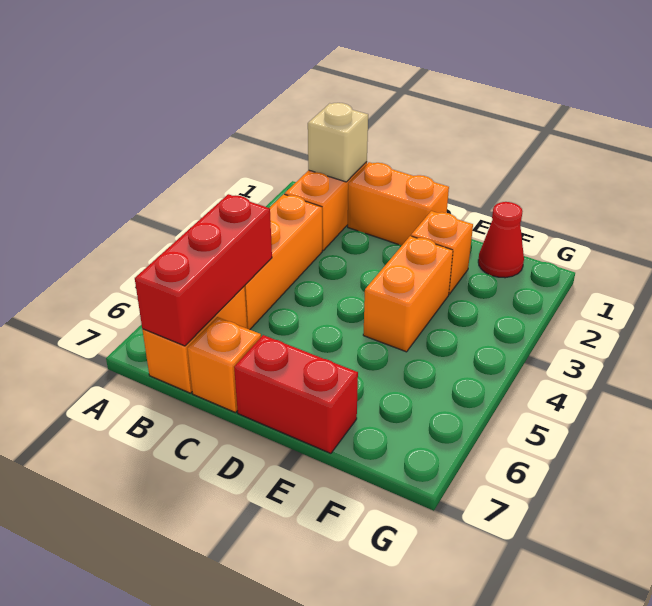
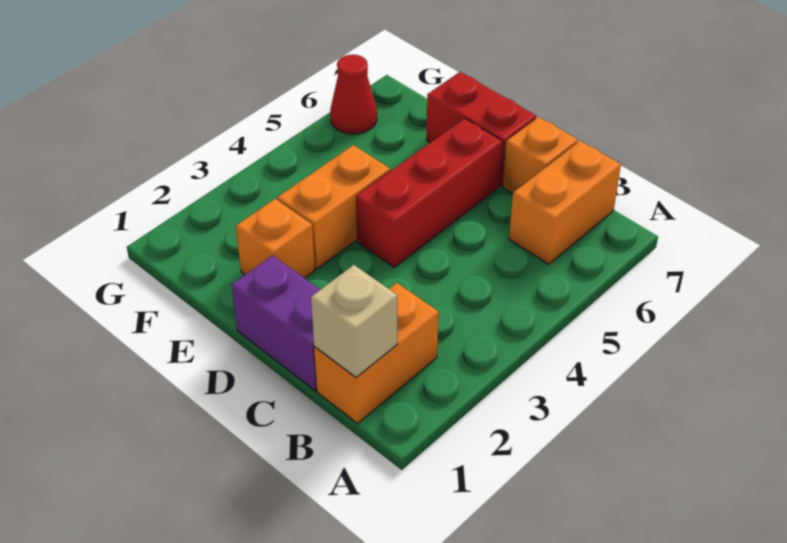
orange brick B3:B5 level 1 -> none
red brick B5:B7 level 2 -> red brick D4:D6 level 1
orange brick C1:D1 level 1 -> purple brick C1:D1 level 1
red cone F1 level 1 -> red cone G6 level 1

